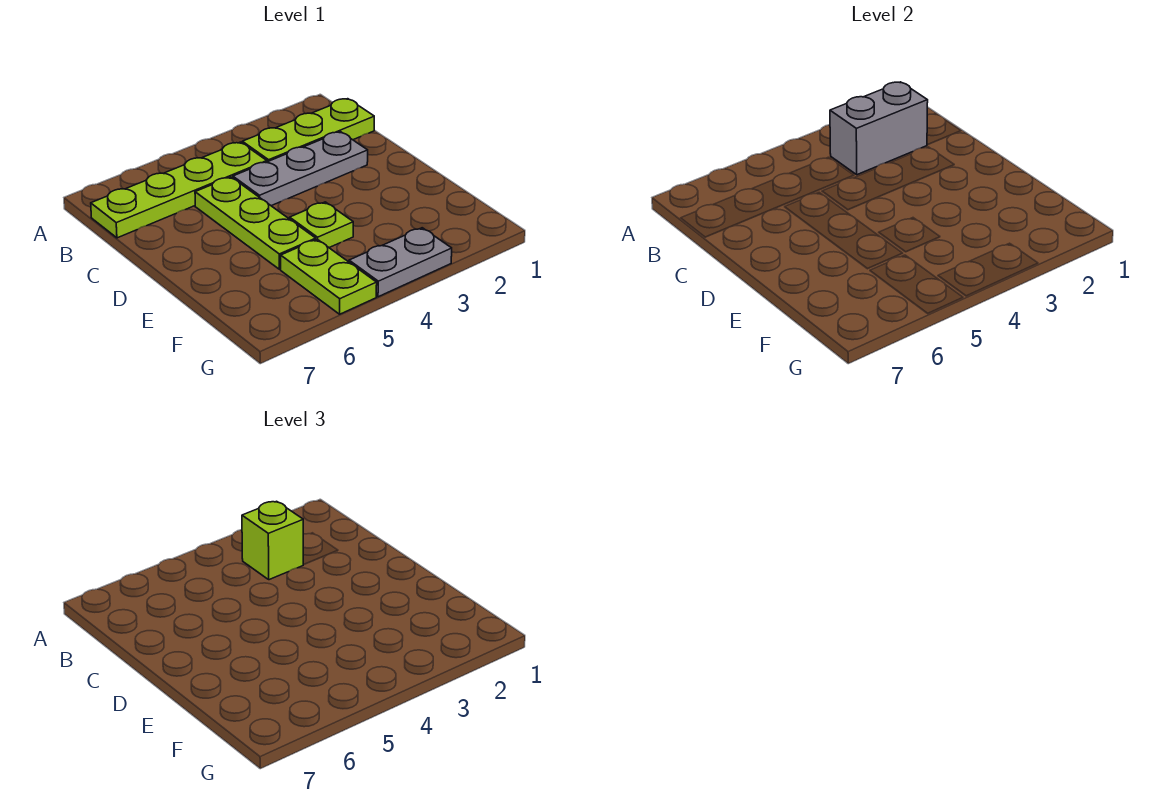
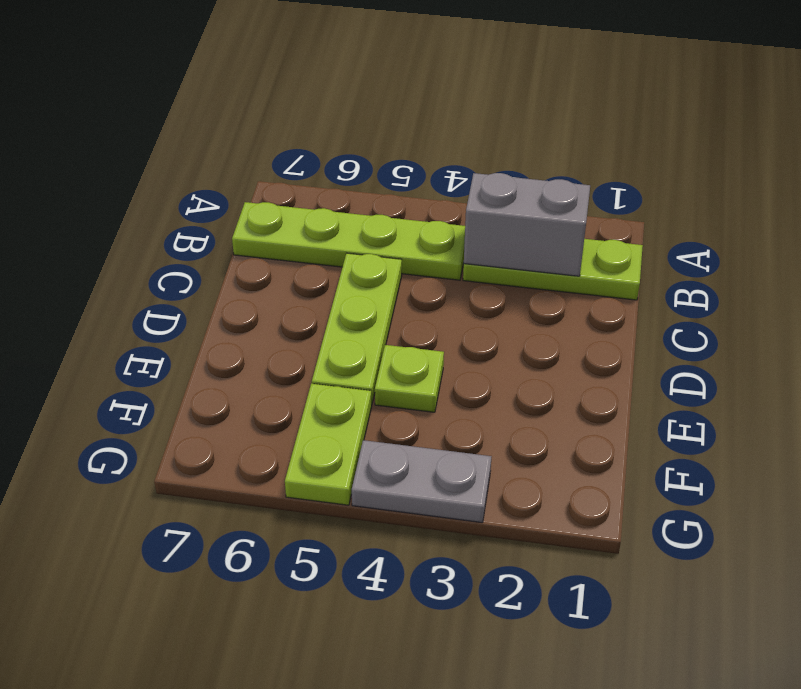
lime brick B3 level 3 -> none
grey plate C2:C4 level 1 -> none

